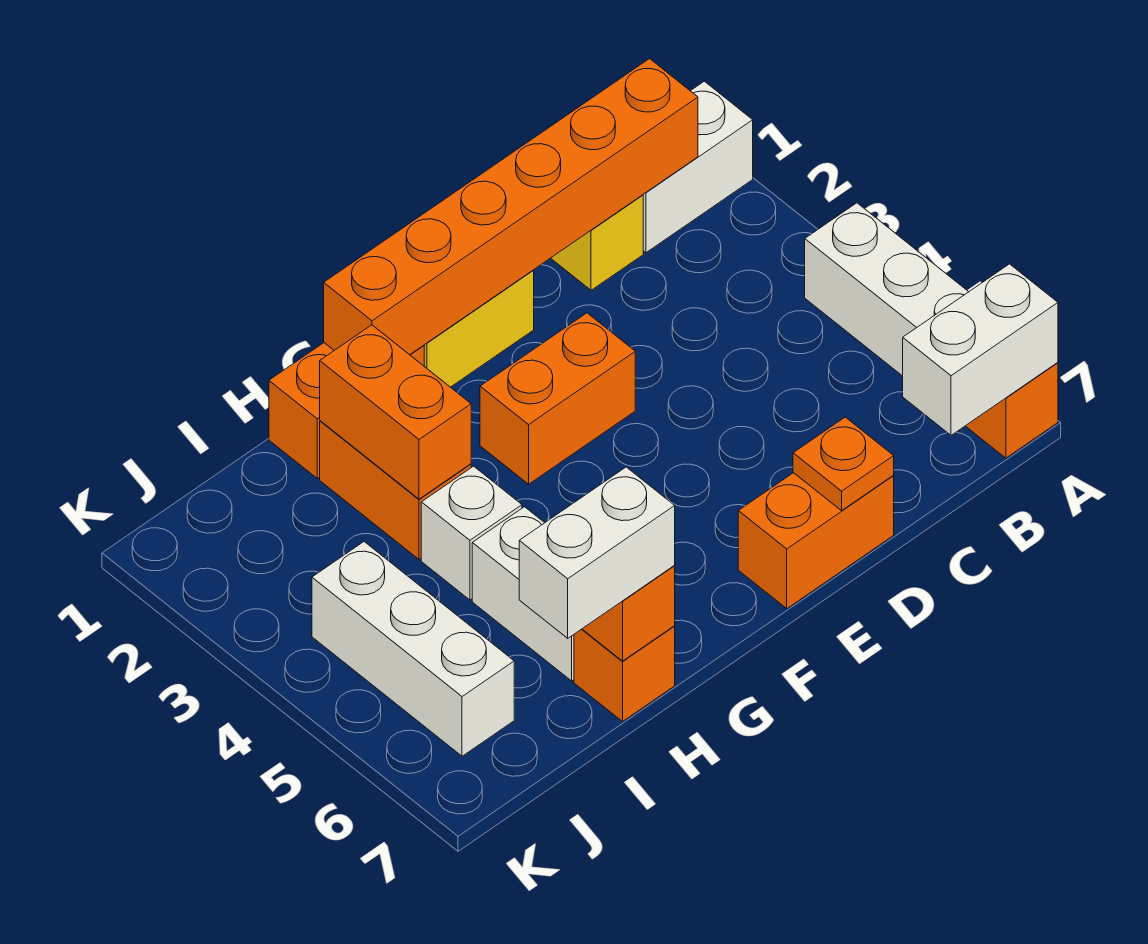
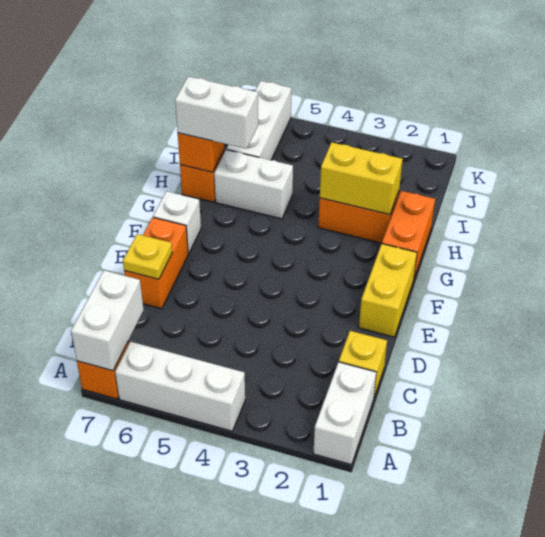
orange brick B1:G1 level 2 -> none
orange plate D7 level 2 -> yellow plate D7 level 2
orange brick E3:F3 level 1 -> none
orange brick H2:H3 level 2 -> yellow brick H2:H3 level 2
white brick H4 level 1 -> white brick F7 level 1
white brick H7:I7 level 3 -> white brick H6:H7 level 3
white brick J4:J6 level 1 -> white brick I6:K6 level 1

